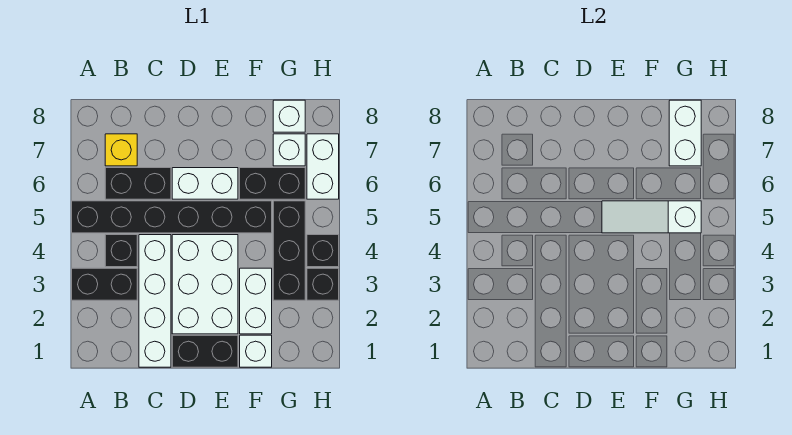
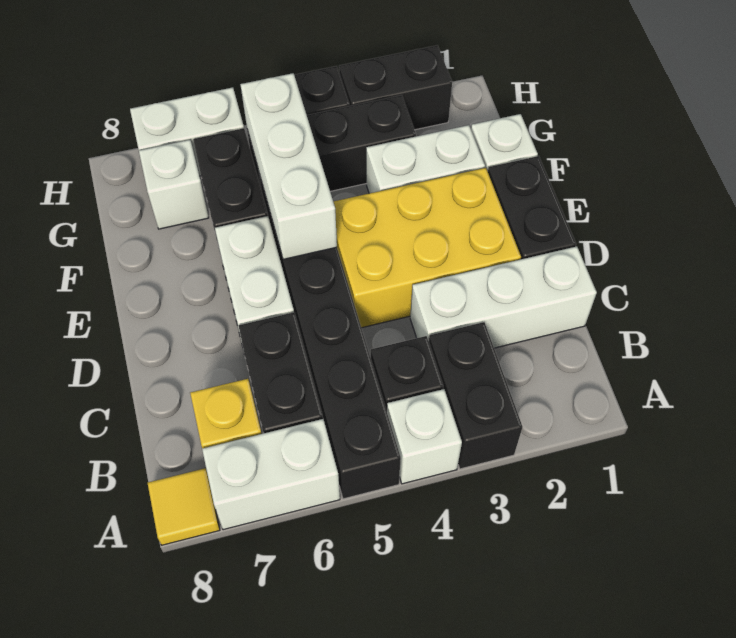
none -> yellow tile A8 level 1
white brick C1:C4 level 1 -> white brick C1:C3 level 1
white brick D2:E4 level 1 -> yellow brick D2:E4 level 1
white slope E5:G5 level 2 top G -> white brick E5:G5 level 2
white brick G7:G8 level 2 -> white brick A6:A7 level 1
white brick G8 level 1 -> white brick A4 level 1
black brick H3 level 1 -> black brick H2:H3 level 1

